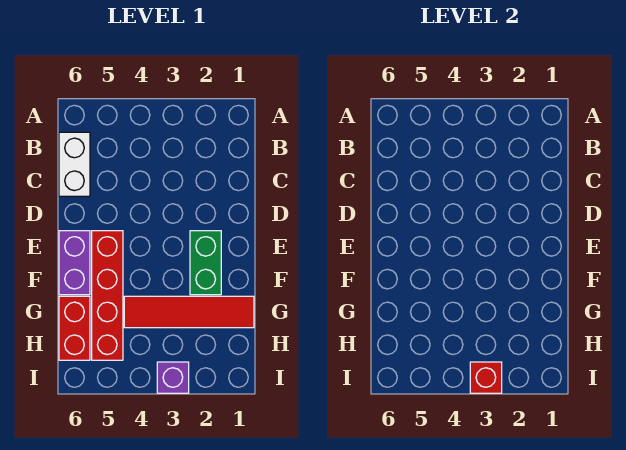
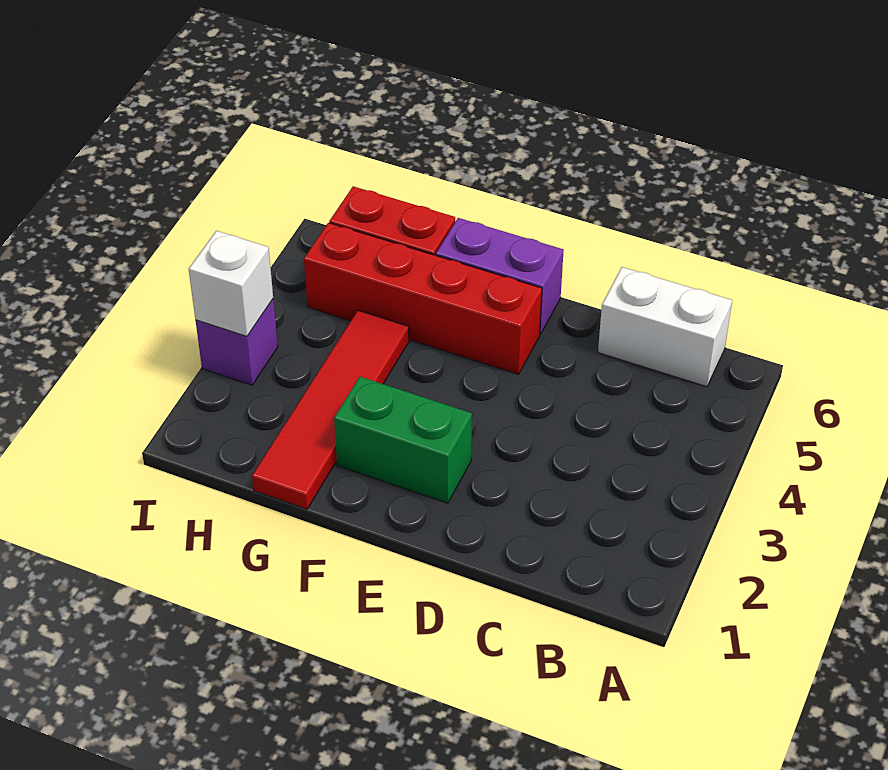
red brick I3 level 2 -> white brick I3 level 2

